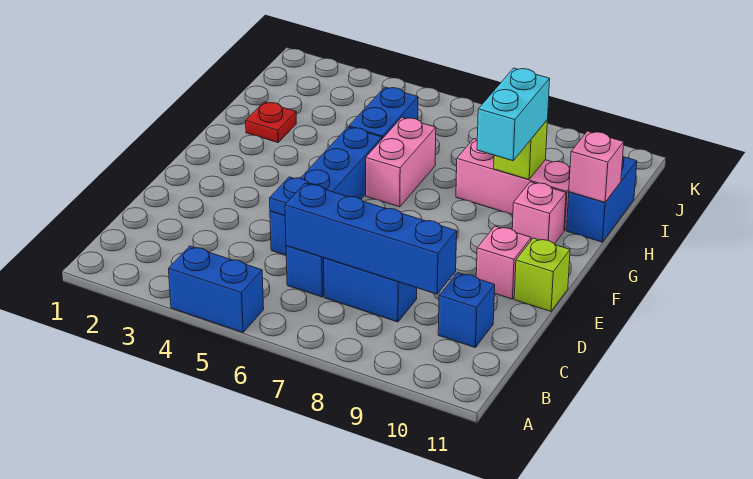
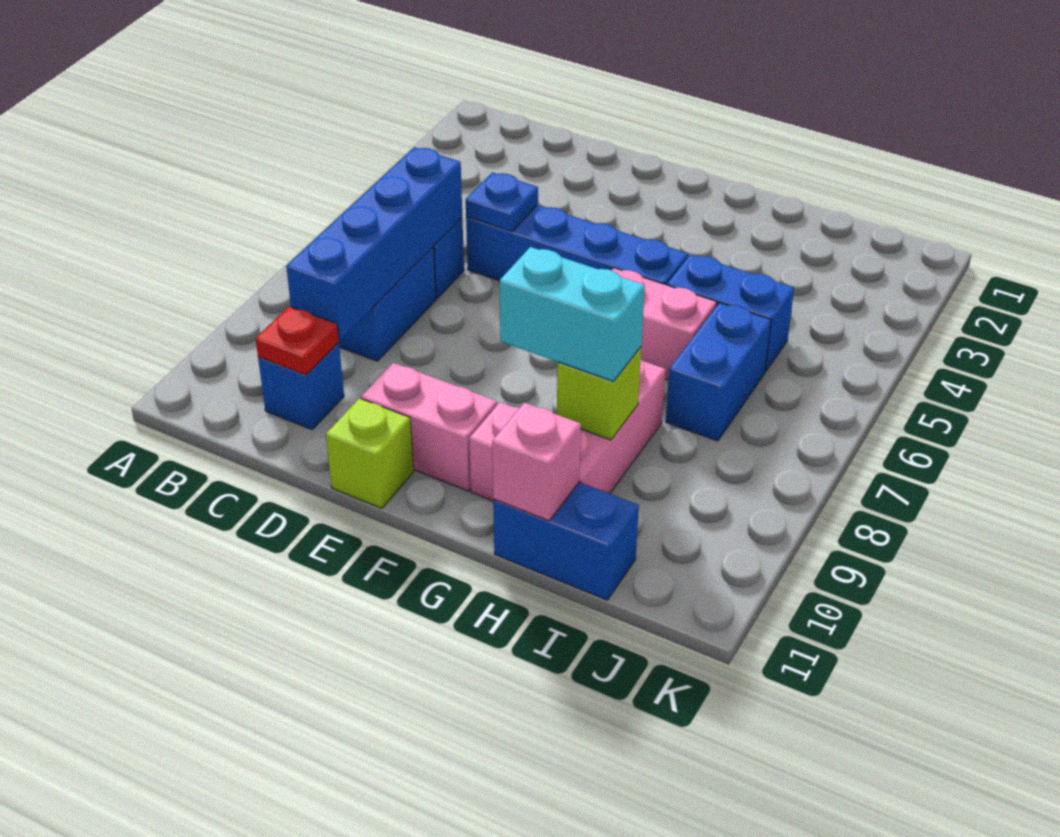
blue brick A4:A5 level 1 -> blue brick I6:I7 level 1
pink brick E10 level 1 -> pink brick E10:F10 level 1
red plate H2 level 1 -> red plate C10 level 2

